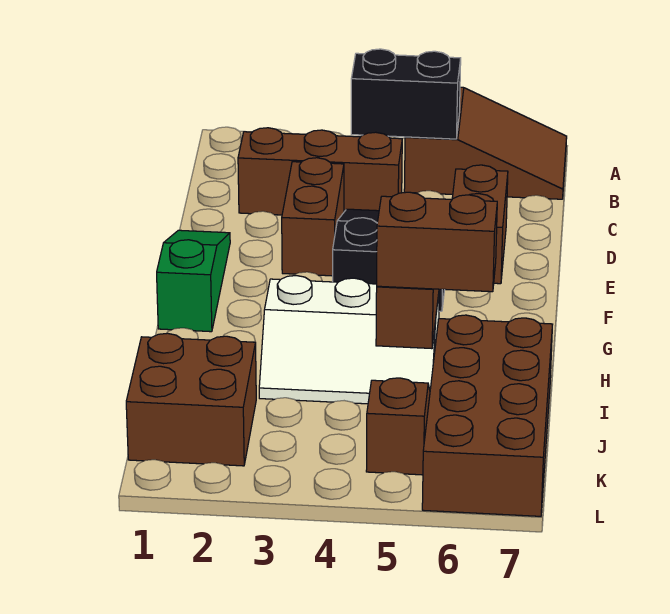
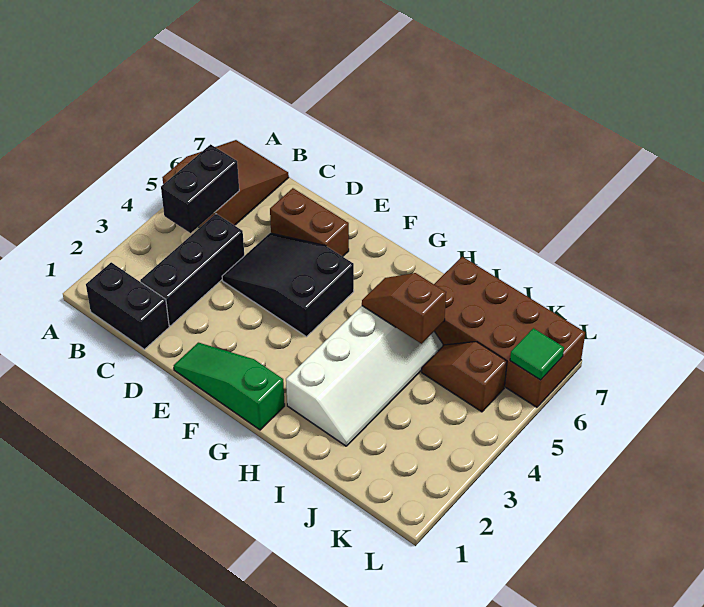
none -> black brick B1:C1 level 1
brown brick C2:C4 level 1 -> black brick C2:C4 level 1
brown brick D3:E3 level 1 -> none
white slope H3:I5 level 1 top H -> white slope H2:I5 level 1 top H
brown brick I5:I6 level 3 -> none
brown brick J1:K2 level 1 -> none
none -> green tile L6 level 2

